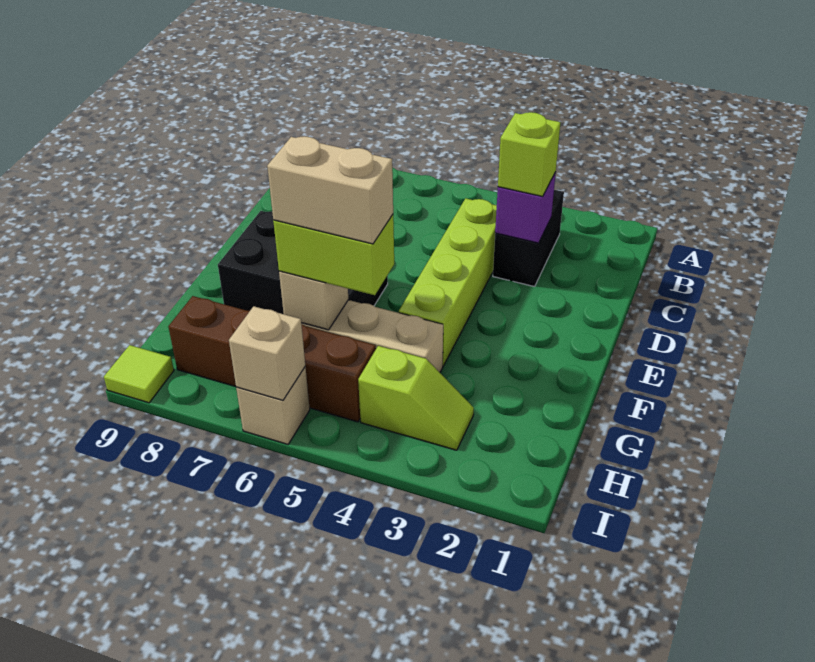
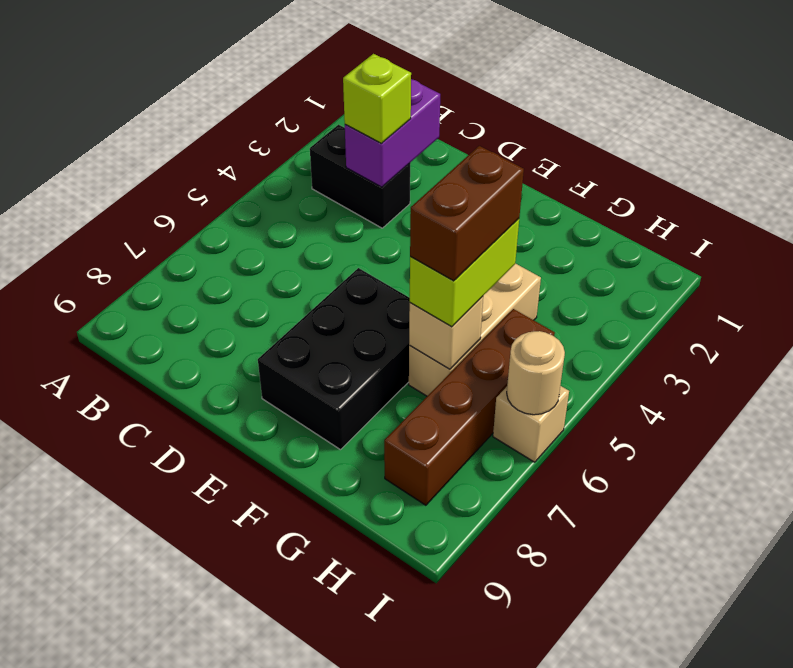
purple brick C3 level 2 -> purple brick C2:C3 level 2
lime brick C4:F4 level 1 -> none
tan brick G5:G6 level 4 -> brown brick G5:G6 level 4
lime slope H3:H4 level 1 top 4 -> none
tan brick I6 level 2 -> tan round brick I6 level 2
lime tile I9 level 1 -> none

